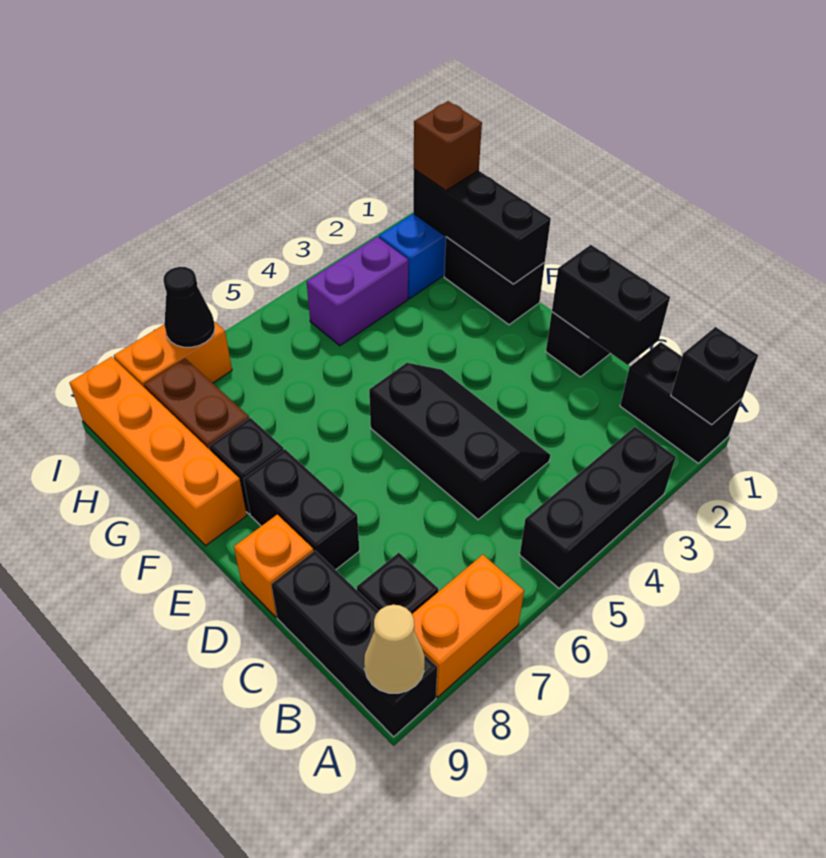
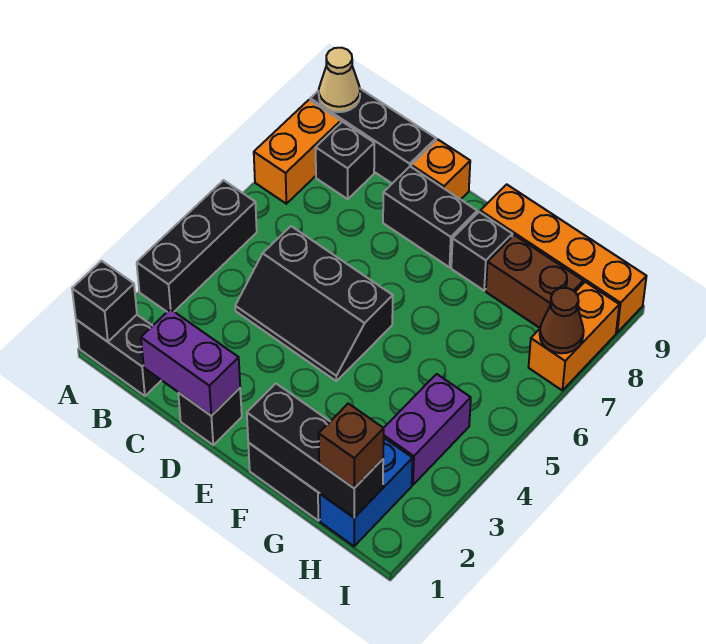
black brick C1:D1 level 2 -> purple brick C1:D1 level 2
black cone I7 level 2 -> brown cone I7 level 2

